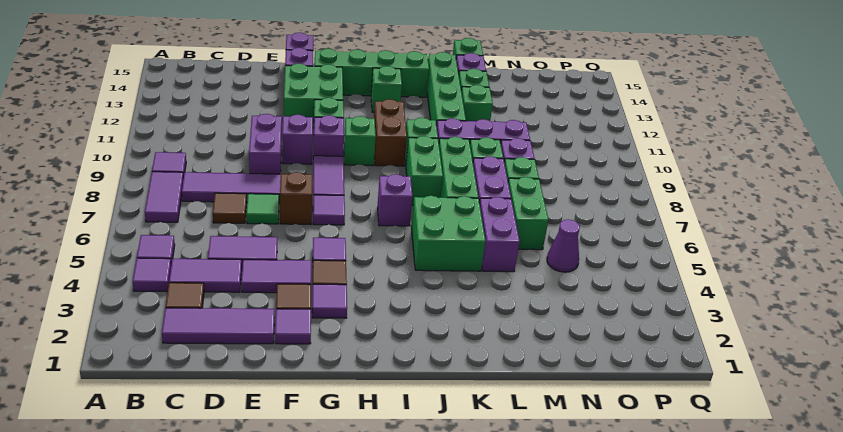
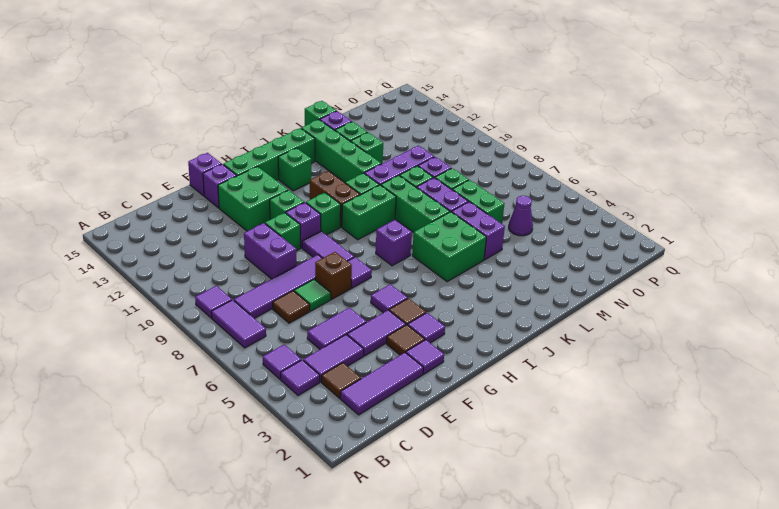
purple brick F10 level 1 -> green brick F10 level 1
green brick J8:J9 level 1 -> green brick I9:J9 level 1

